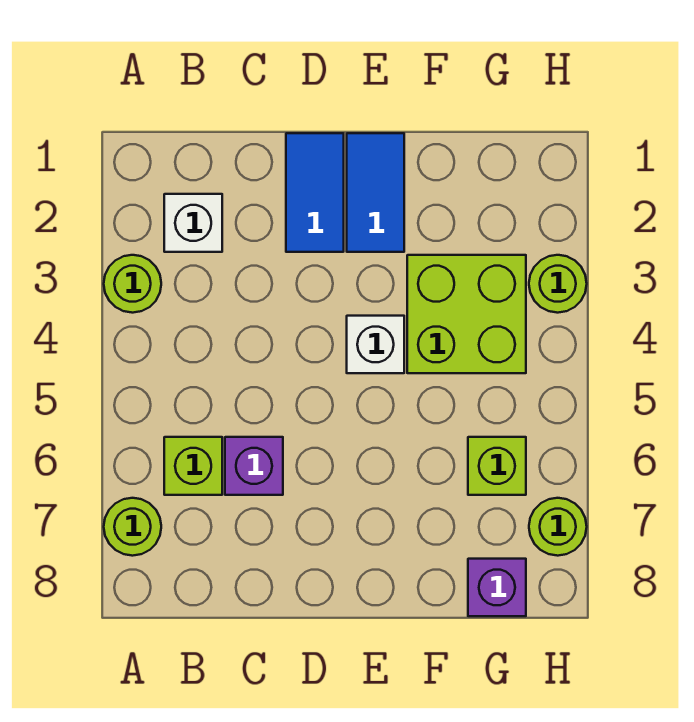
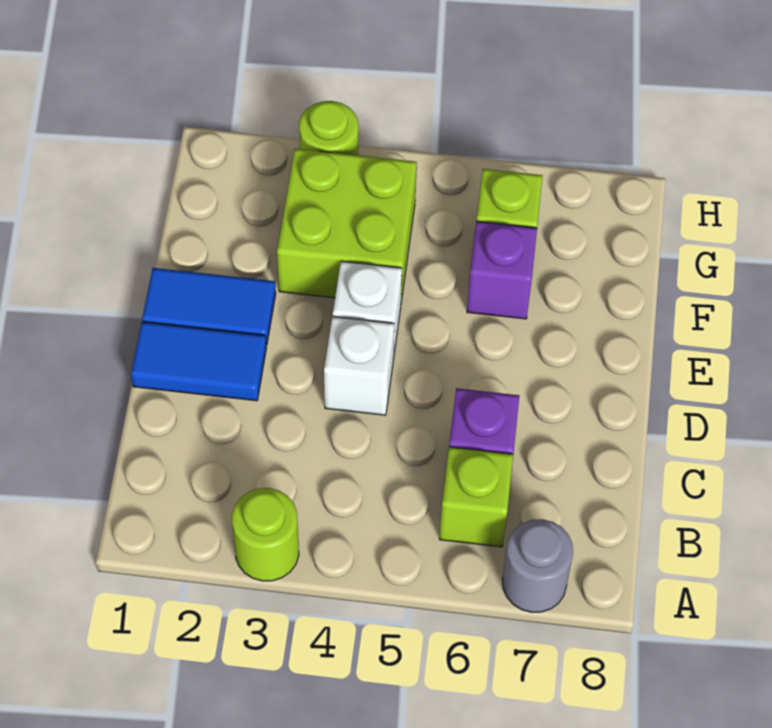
lime round brick A7 level 1 -> grey round brick A7 level 1
white brick B2 level 1 -> white brick D4 level 1
purple brick G8 level 1 -> purple brick F6 level 1
lime round brick H7 level 1 -> none

